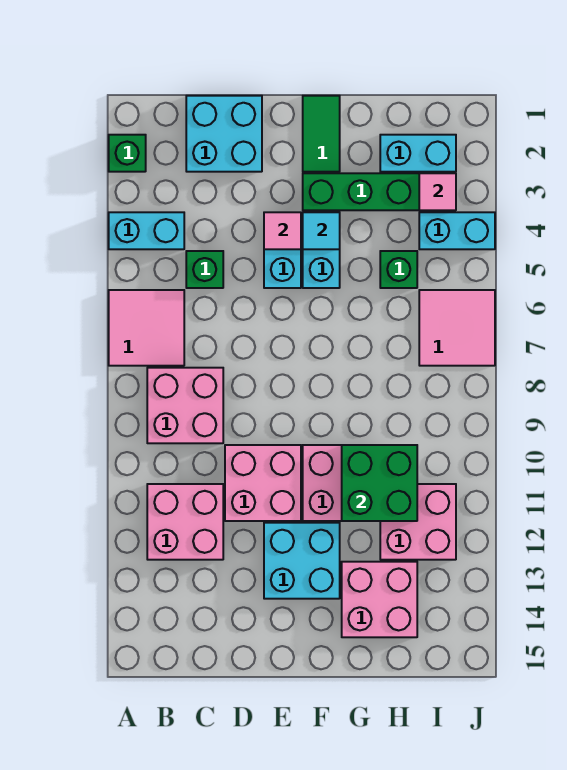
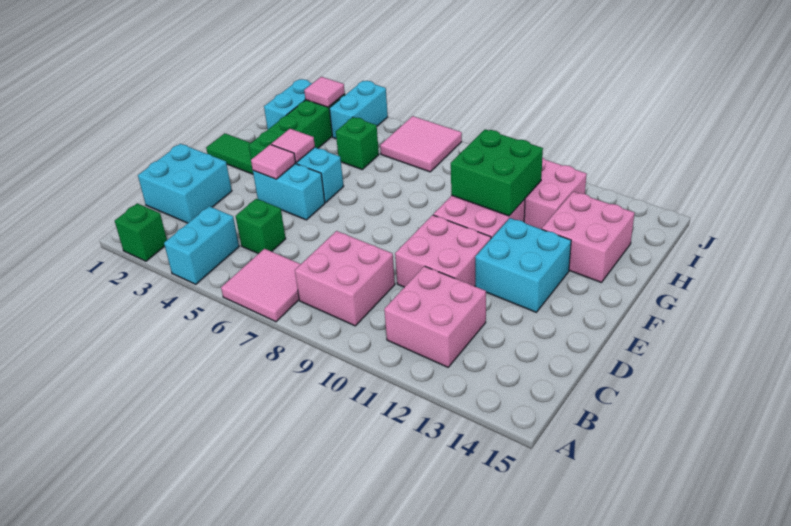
cyan tile F4 level 2 -> pink tile F4 level 2

